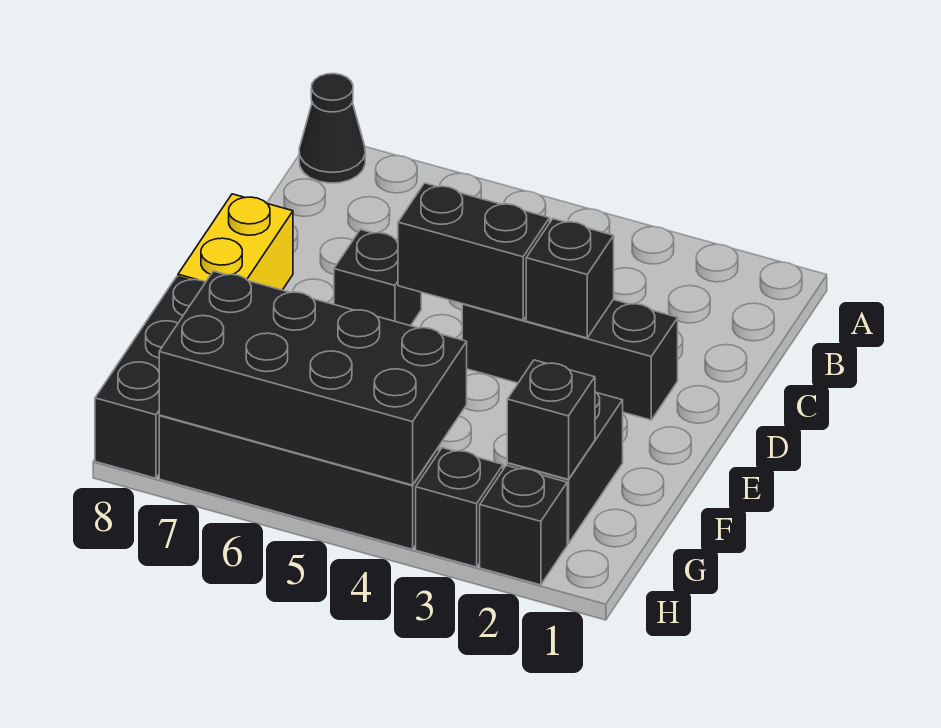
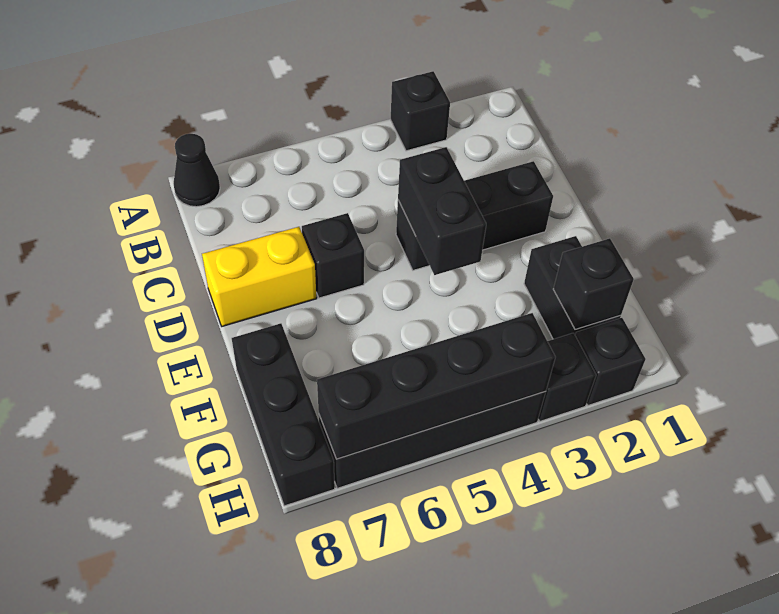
black brick D3 level 2 -> black brick A3 level 1
black brick D4:D5 level 2 -> black brick D4:E4 level 2
yellow brick D8:E8 level 1 -> yellow brick D7:D8 level 1
black brick G4:H7 level 2 -> black brick H4:H7 level 2

